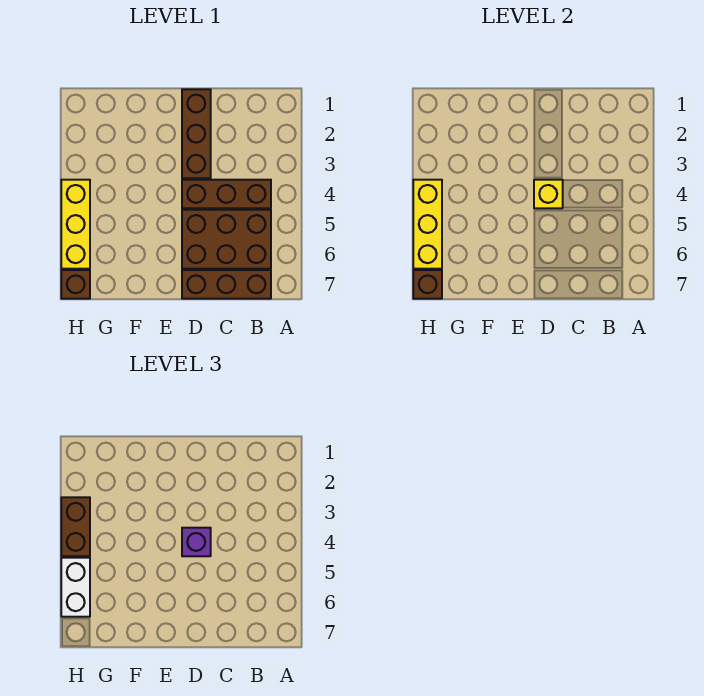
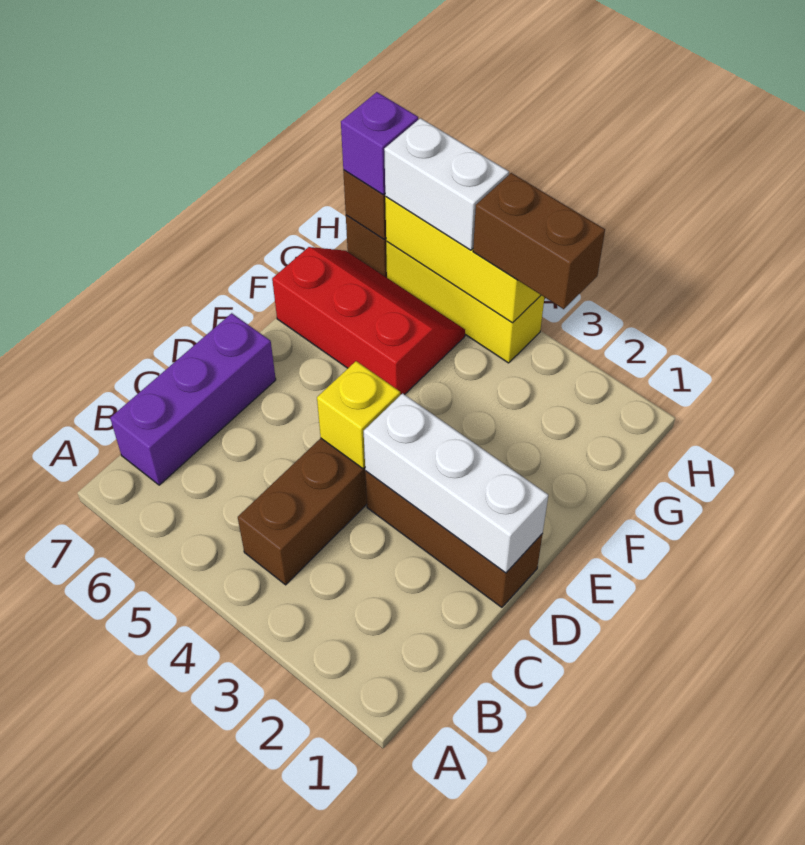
brown brick B5:D6 level 1 -> none
brown brick B7:D7 level 1 -> purple brick B7:D7 level 1
none -> white brick D1:D3 level 2
purple brick D4 level 3 -> purple brick H7 level 3
none -> red slope F5:G7 level 1 top F

